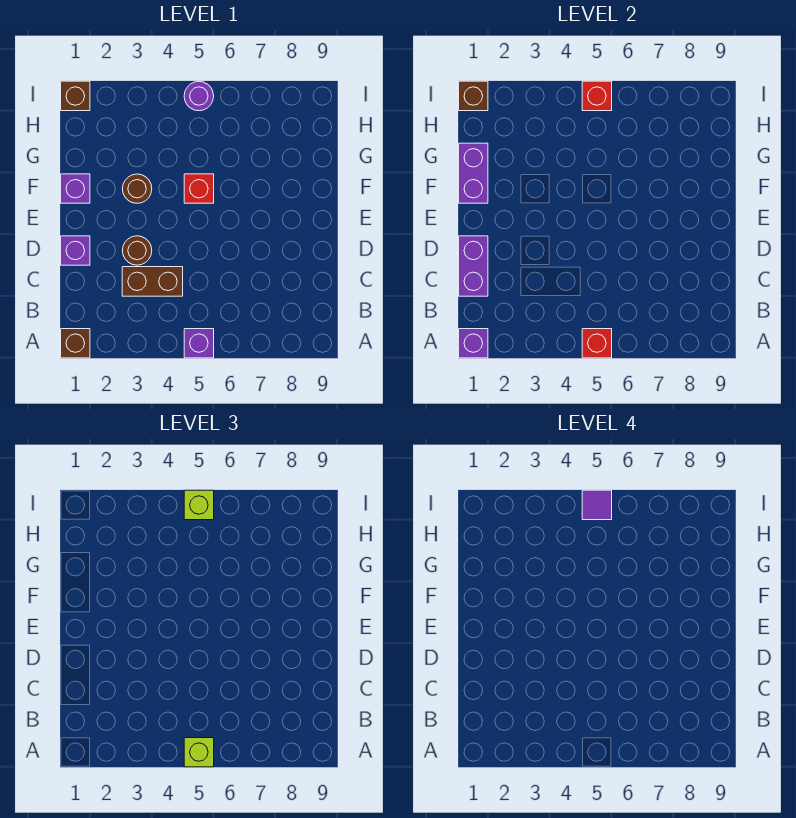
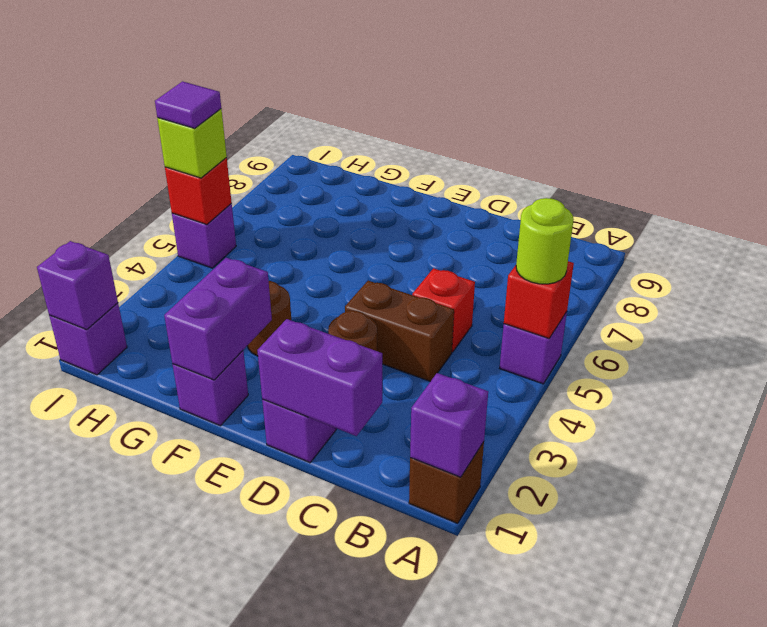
lime brick A5 level 3 -> lime round brick A5 level 3
brown brick C3:C4 level 1 -> brown brick C4:D4 level 1
purple brick F1:G1 level 2 -> purple brick F1:F2 level 2
red brick F5 level 1 -> red brick C5 level 1
brown brick I1 level 1 -> purple brick I1 level 1
brown brick I1 level 2 -> purple brick I1 level 2
purple round brick I5 level 1 -> purple brick I5 level 1

